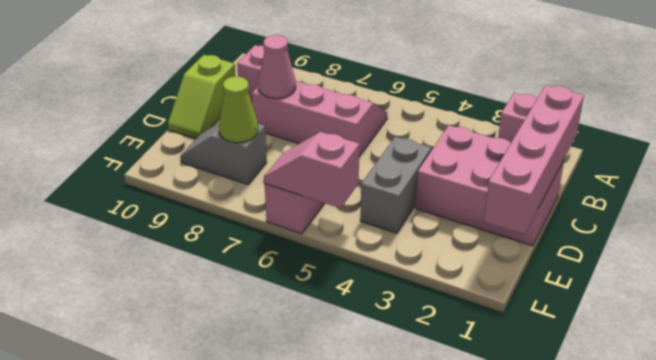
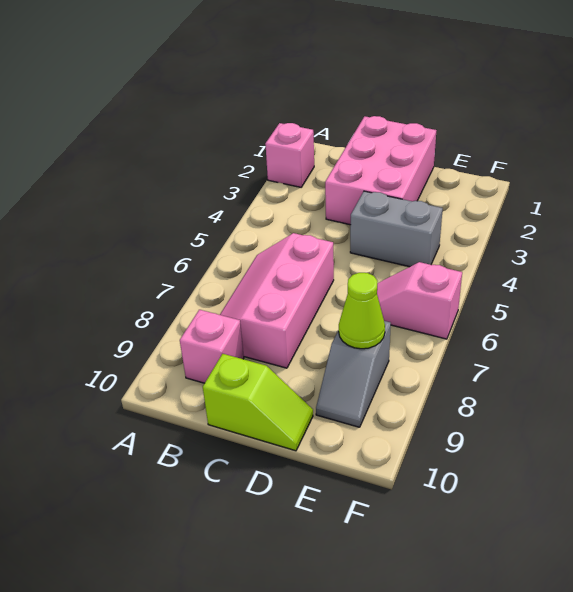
pink brick B1:E1 level 2 -> none
pink cone C8 level 2 -> none
pink slope F5:F6 level 2 top 5 -> none

